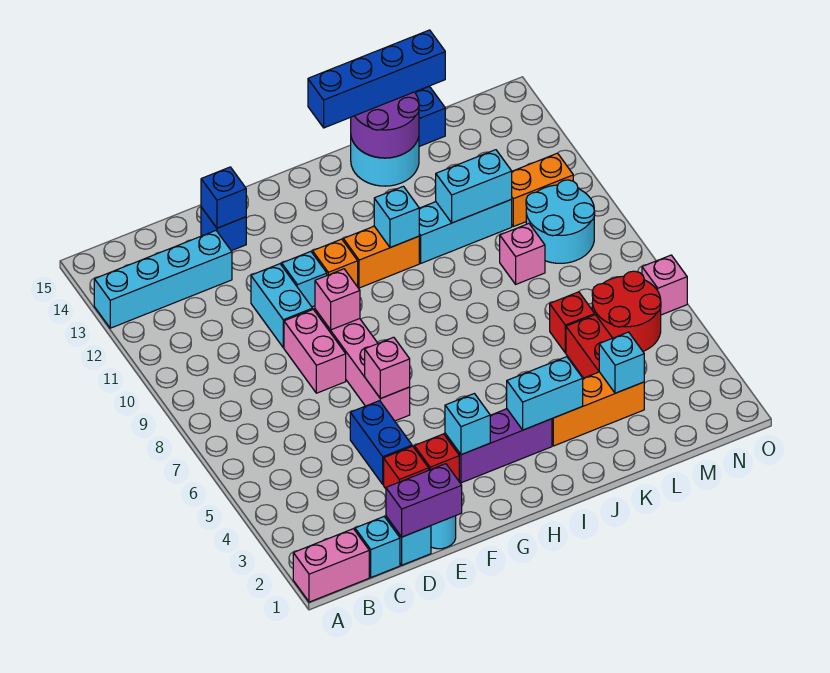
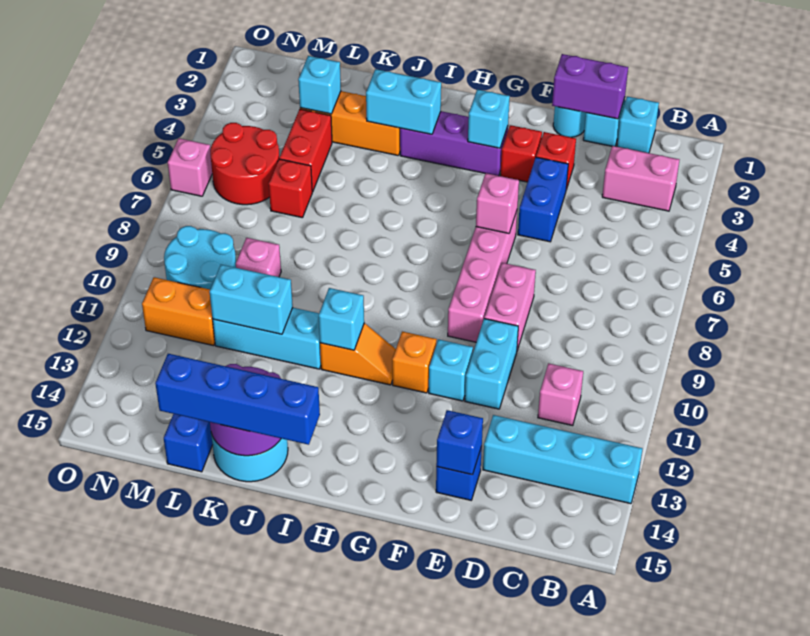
pink brick A1:B1 level 1 -> pink brick B3:C3 level 1
pink brick F9 level 2 -> pink brick C11 level 1
orange brick H11:I11 level 1 -> orange slope H11:I11 level 1 top I

